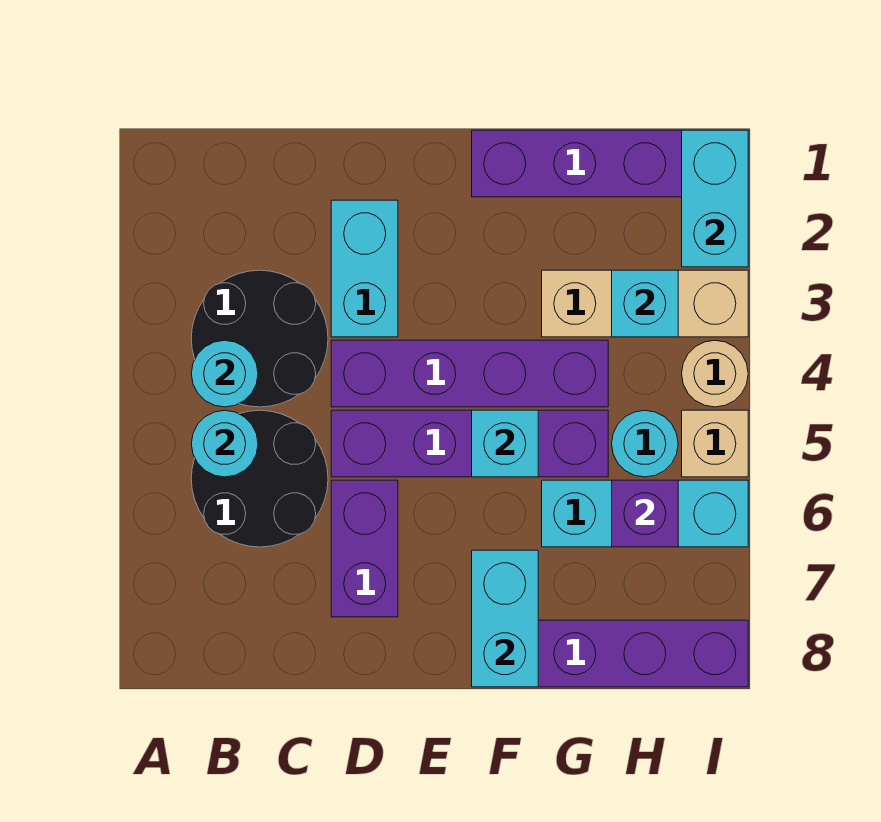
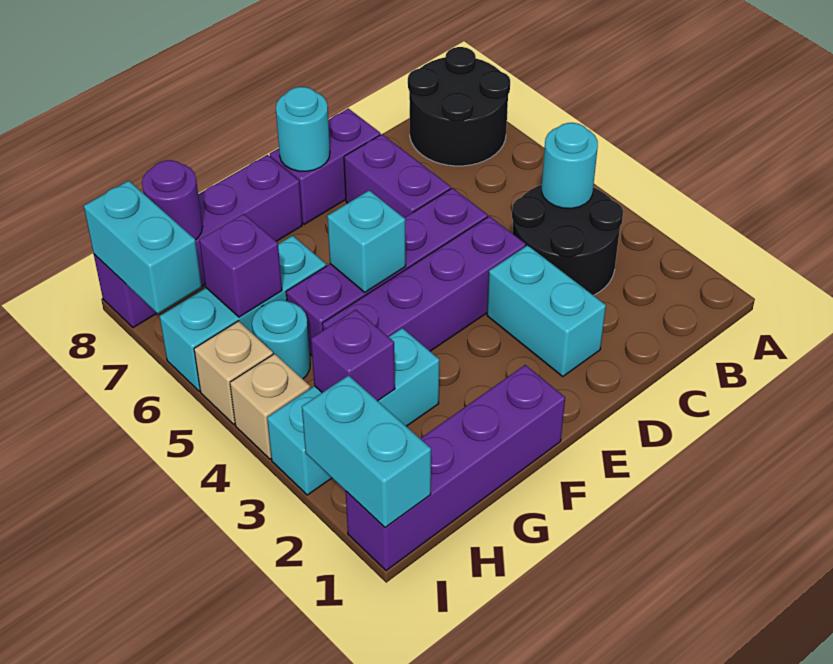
black round brick B5:C6 level 1 -> black round brick A7:B8 level 1
cyan round brick B5 level 2 -> cyan round brick E8 level 2
none -> purple brick D8:E8 level 1
cyan brick F7:F8 level 2 -> cyan brick I7:I8 level 2
tan brick G3:I3 level 1 -> cyan brick G3:I3 level 1
cyan brick H3 level 2 -> purple brick H3 level 2
none -> purple round brick H8 level 2
tan round brick I4 level 1 -> tan brick I4 level 1

